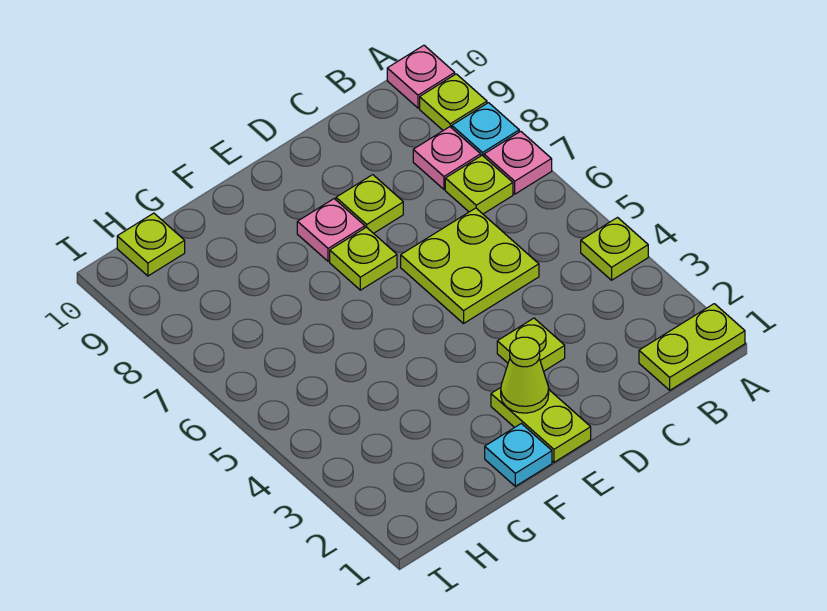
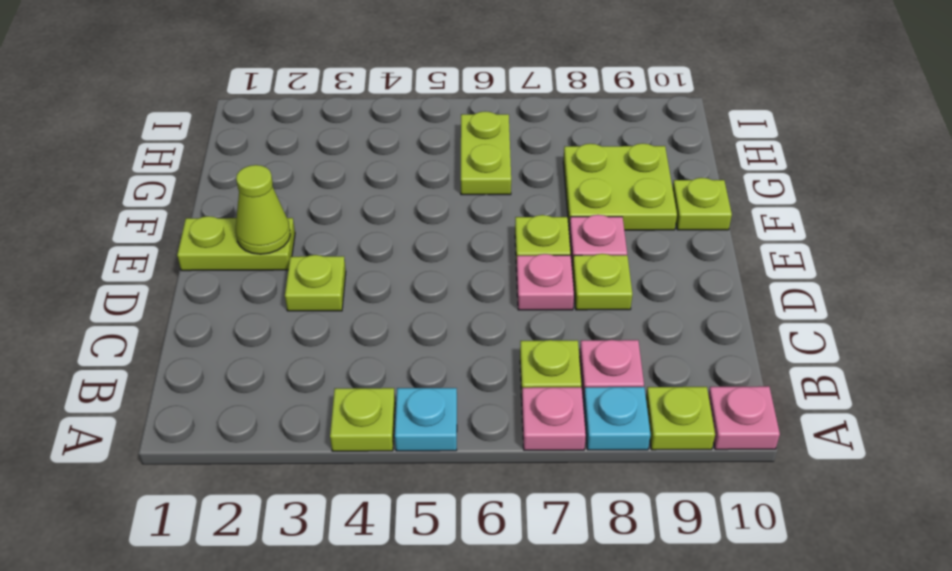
lime plate A1:B1 level 1 -> lime plate G6:H6 level 1
lime plate C5:D6 level 1 -> lime plate F8:G9 level 1
none -> pink plate D7 level 1
cyan plate F1 level 1 -> cyan plate A5 level 1
lime plate H10 level 1 -> lime plate F10 level 1

